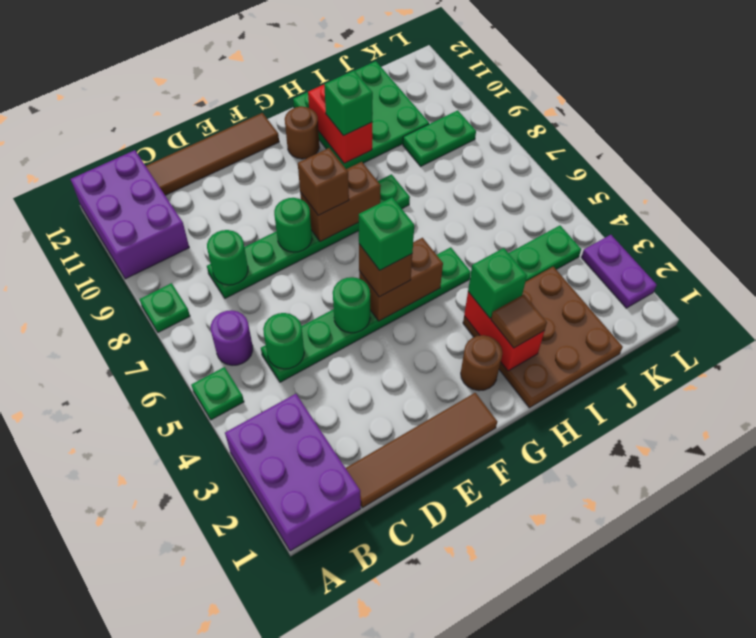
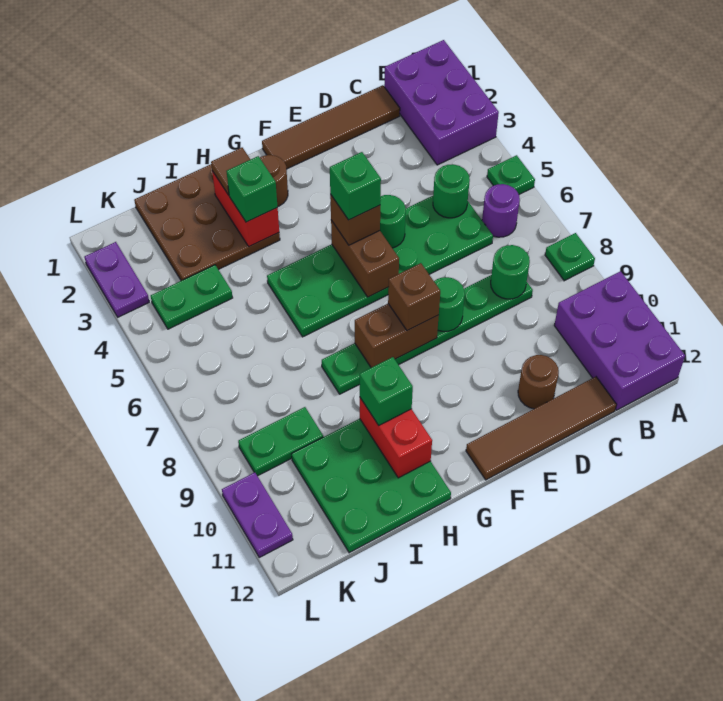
green plate C5:H5 level 1 -> green plate C5:H6 level 1
brown brick F5:G5 level 2 -> brown brick F5:F6 level 2
brown round brick G11 level 1 -> brown round brick D11 level 1
none -> purple plate L10:L11 level 1

